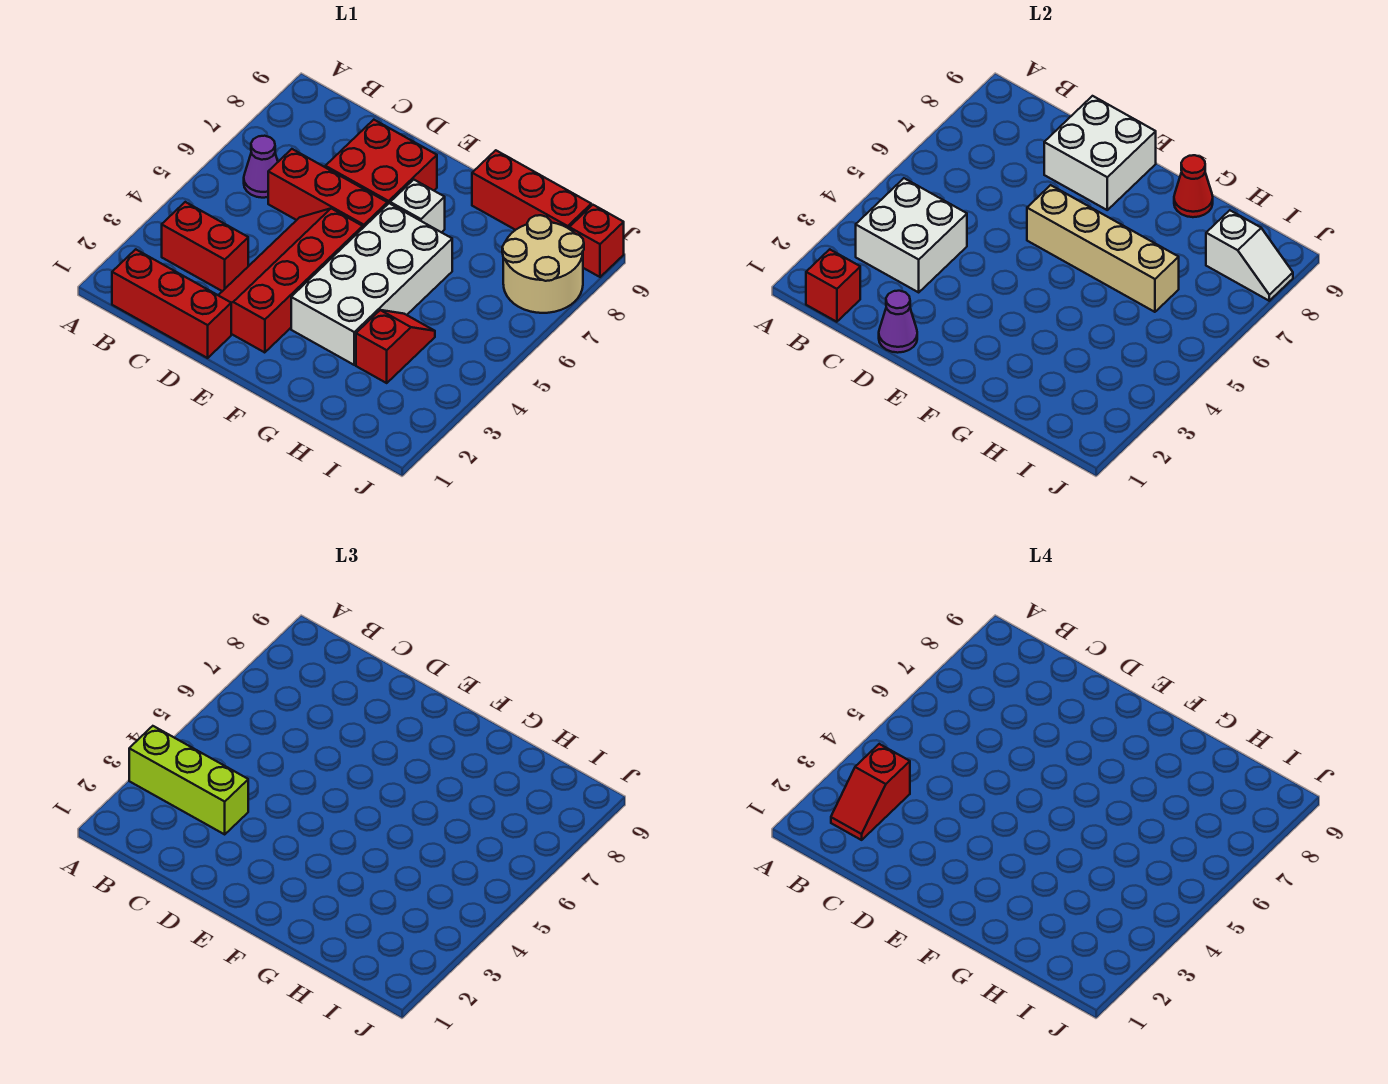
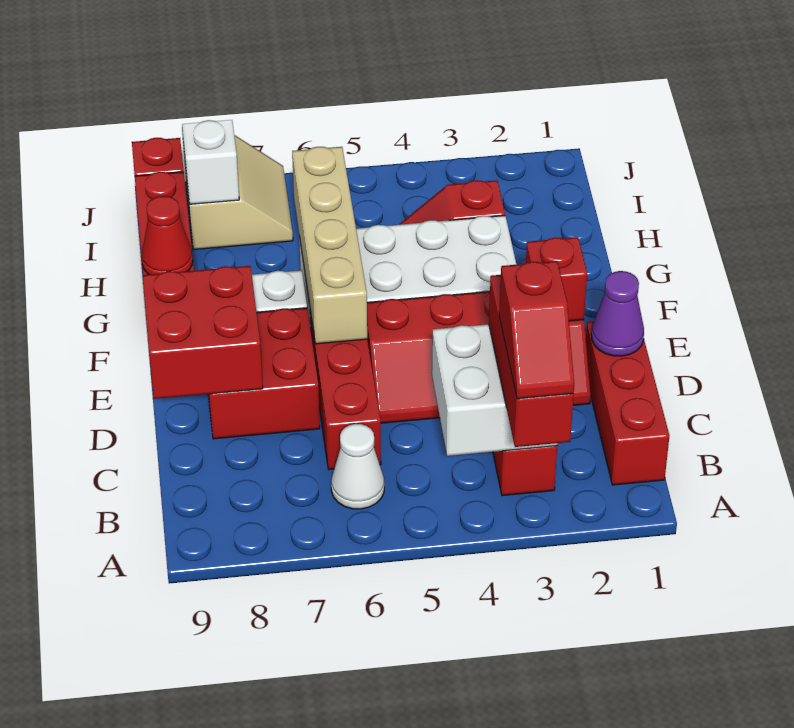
lime brick A3:C3 level 3 -> red brick A3:C3 level 3
red brick B1 level 2 -> red brick E2 level 2
red slope B2:B3 level 4 top 3 -> red slope A3:B3 level 4 top B
purple cone B6 level 1 -> white cone B6 level 1
white brick D8:E9 level 2 -> red brick D8:E9 level 2
tan round brick I7:J8 level 1 -> tan slope I7:J8 level 1 top 8

